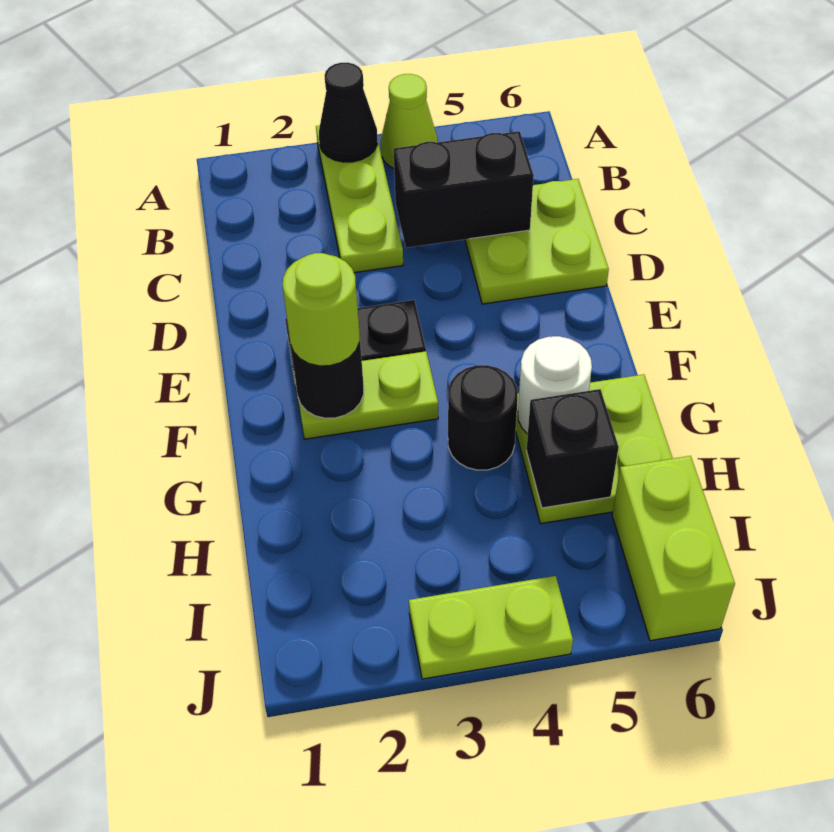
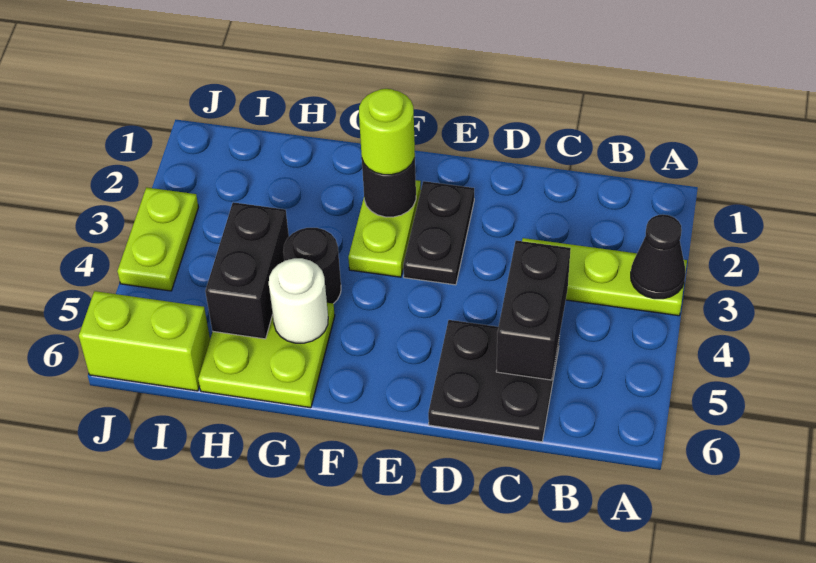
lime cone A4 level 1 -> none
lime plate C5:D6 level 1 -> black plate C5:D6 level 1
black brick H5 level 2 -> black brick H4:H5 level 2

